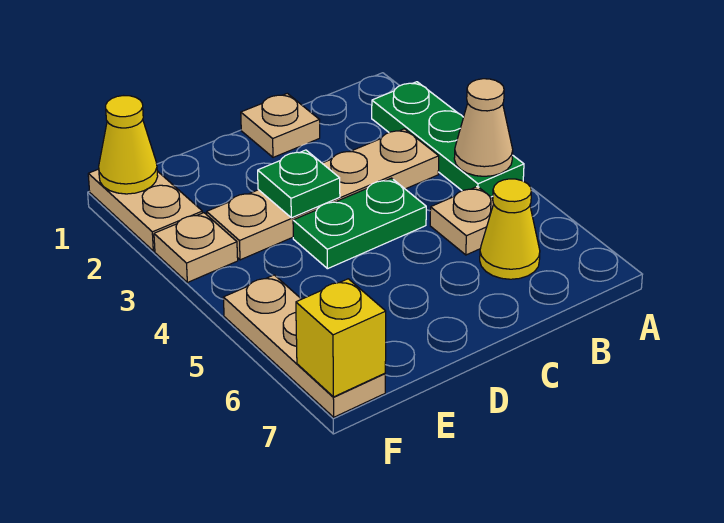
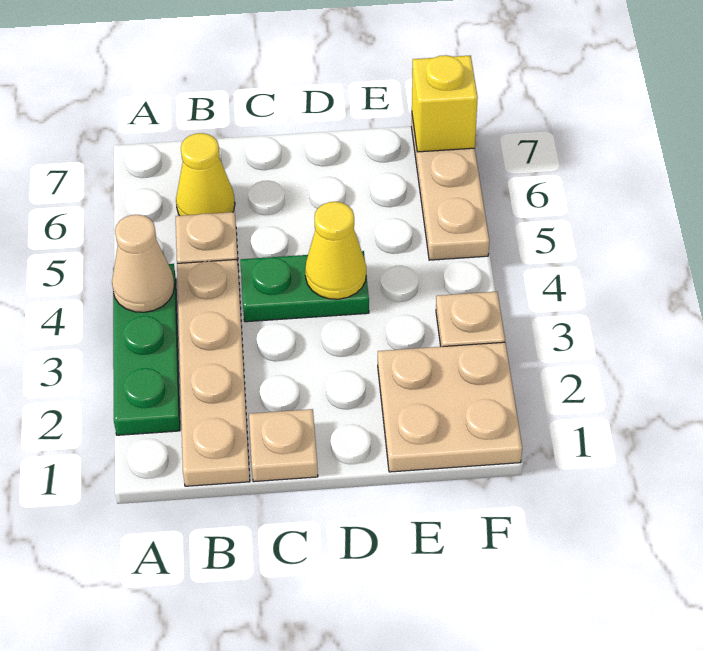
tan plate B3:E3 level 1 -> tan plate B1:B4 level 1
green plate D3 level 2 -> none
tan plate F1:F2 level 1 -> tan plate E1:F2 level 1
yellow cone F1 level 2 -> yellow cone D4 level 2

